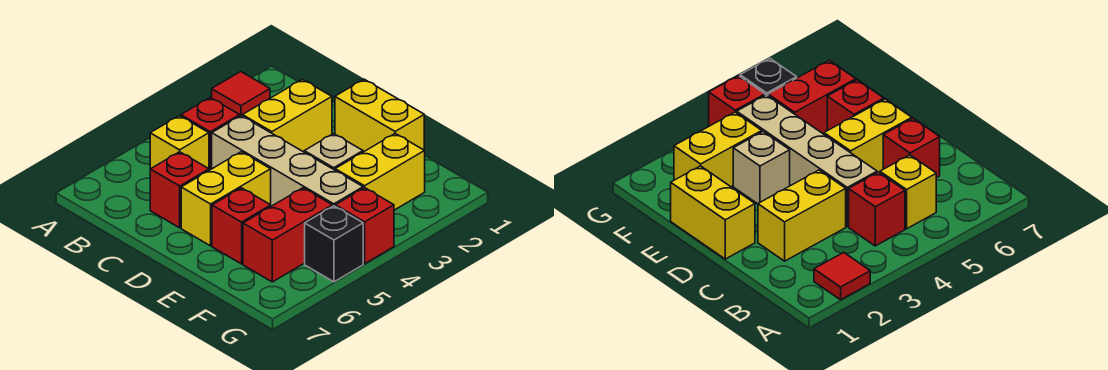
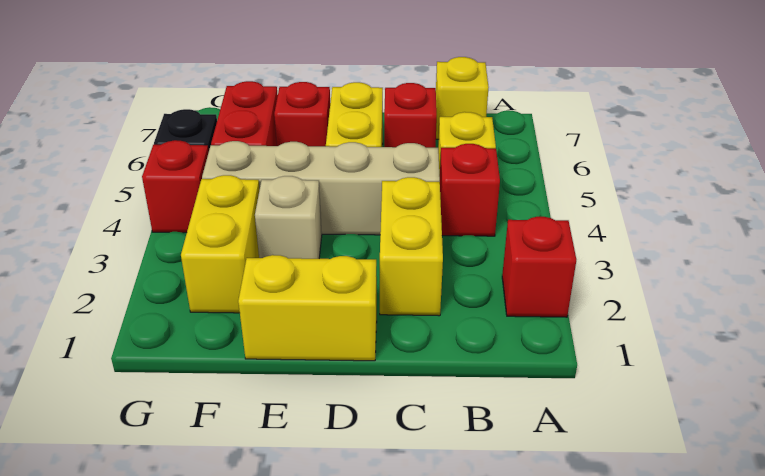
red tile A2 level 1 -> red brick A2 level 1
none -> yellow brick B7 level 1

